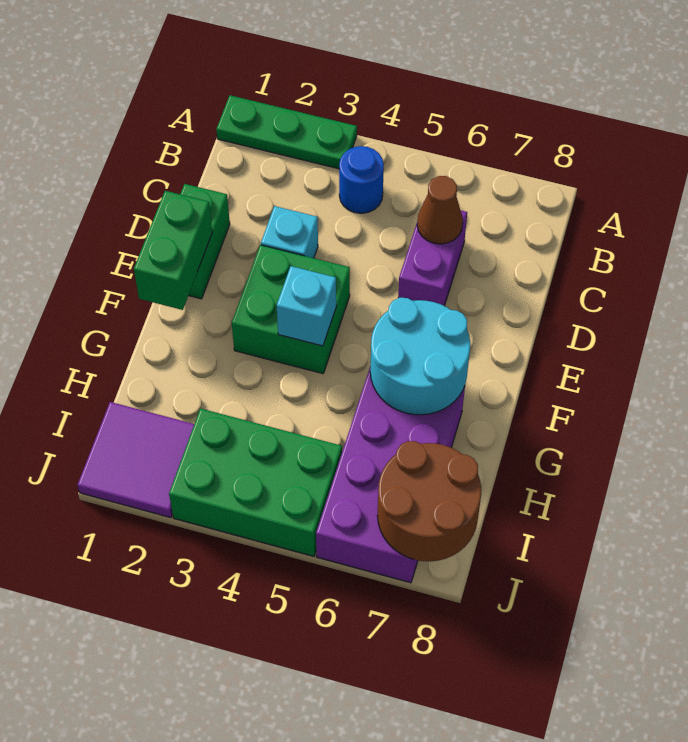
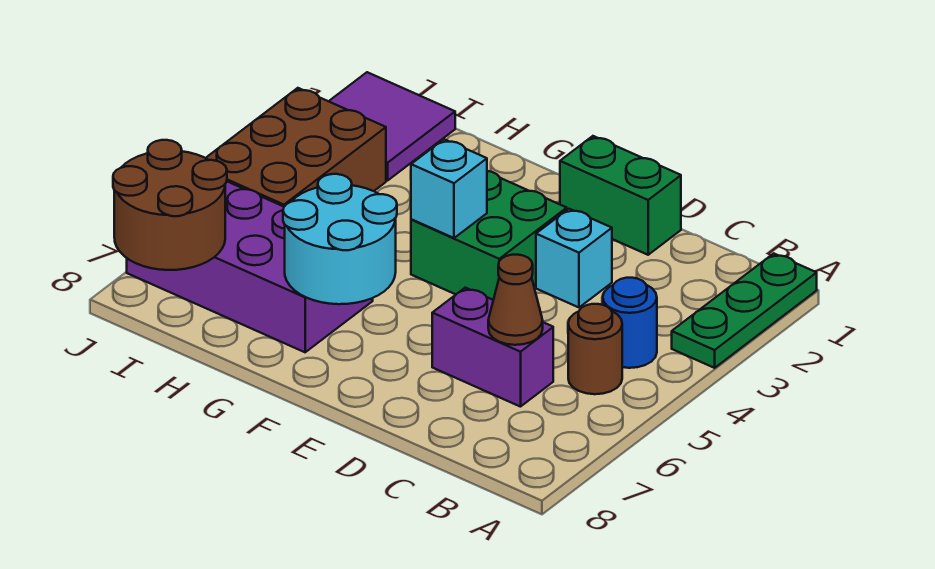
none -> brown round brick B5 level 1
green brick E1:F1 level 2 -> none
green brick I3:J5 level 1 -> brown brick I3:J5 level 1

